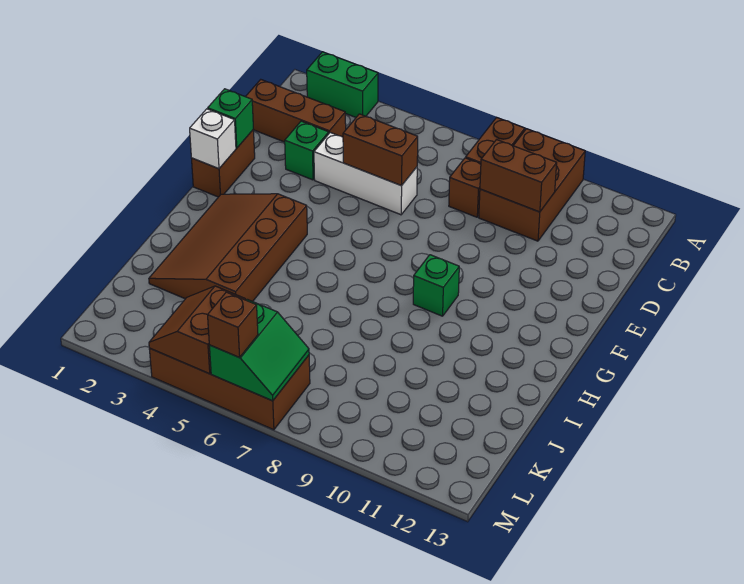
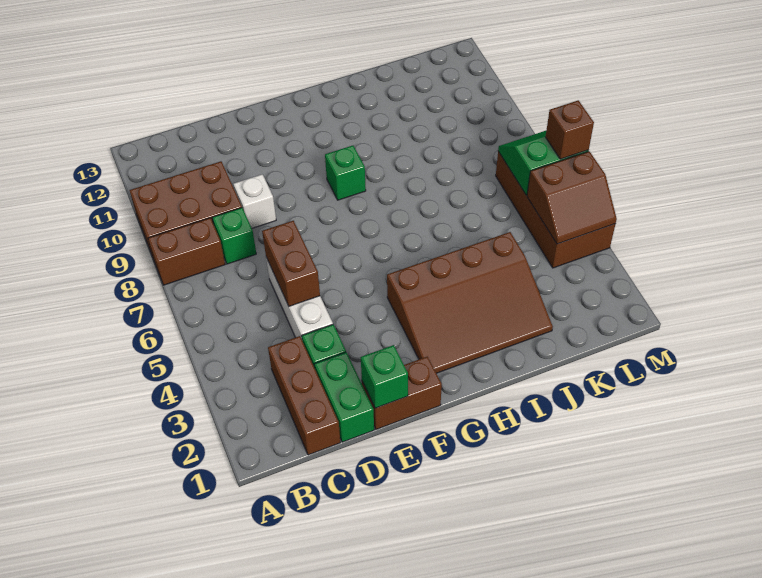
green brick A2:A3 level 1 -> green brick D1:D2 level 1
brown brick C8 level 1 -> green brick C8 level 1
brown brick C9:C10 level 2 -> none
white brick F1 level 2 -> white brick D9 level 1

